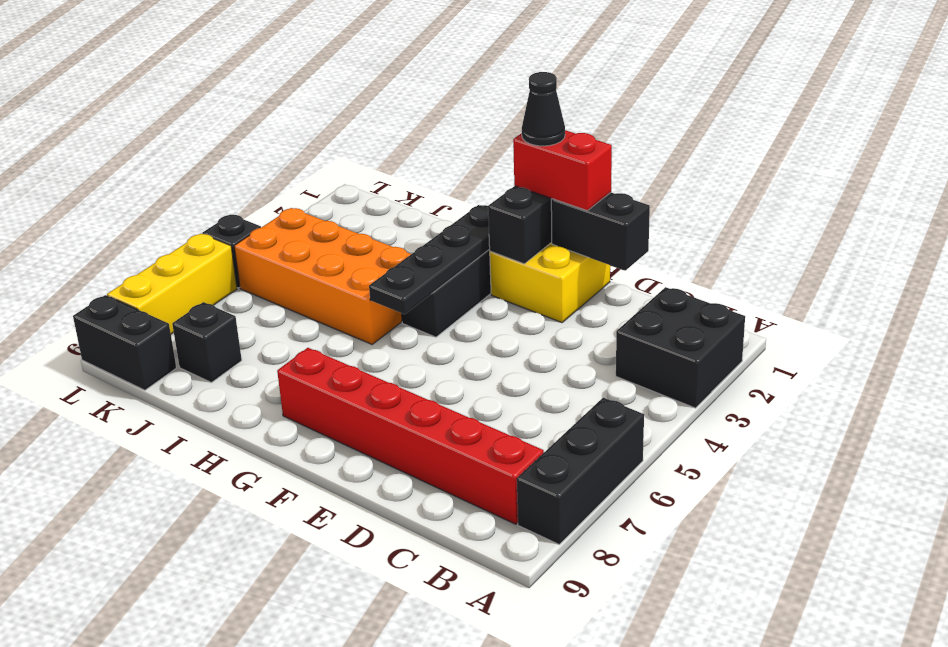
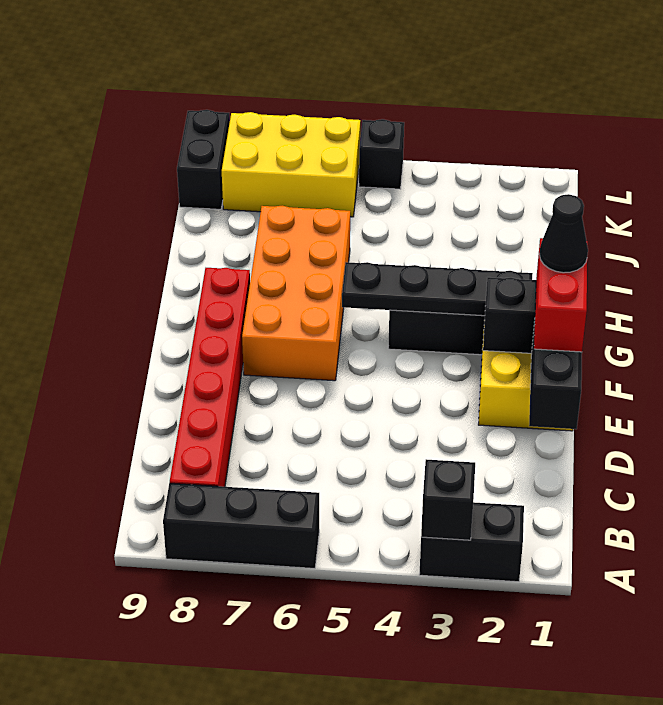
black brick A2:B3 level 1 -> black brick A2:A3 level 1
orange brick H4:K5 level 1 -> orange brick F6:I7 level 1
black brick J8 level 1 -> black brick A3 level 2
yellow brick L6:L8 level 1 -> yellow brick K6:L8 level 1

